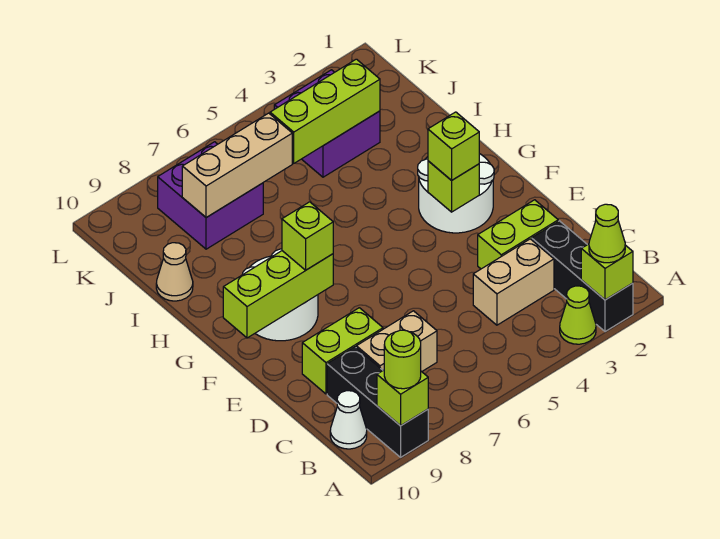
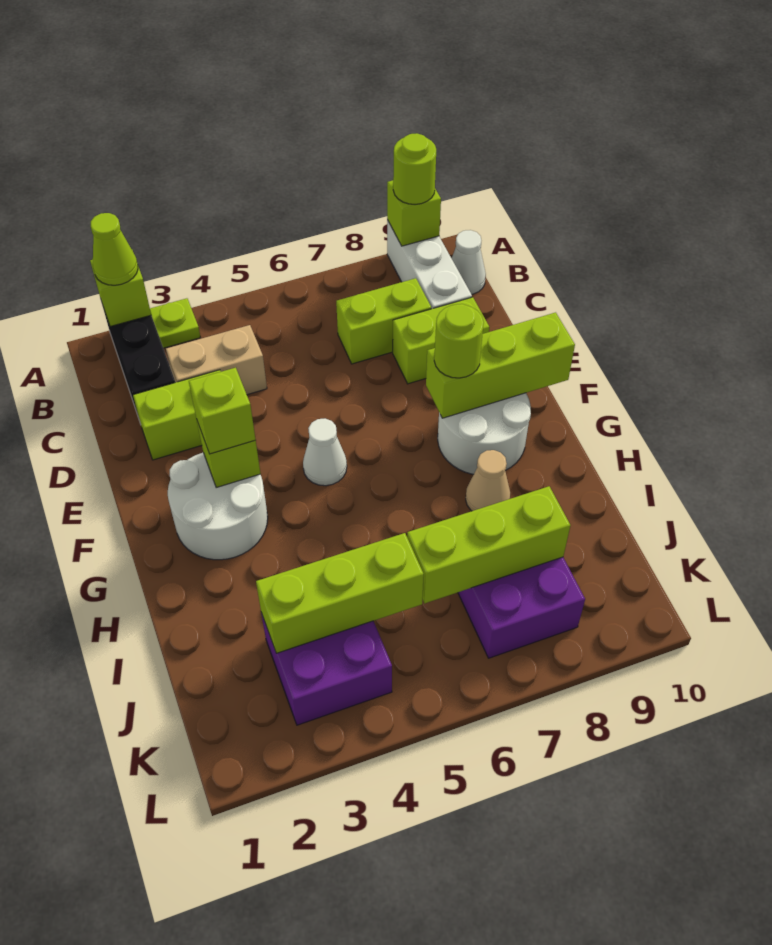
lime cone A3 level 1 -> lime plate A3 level 1
black brick A9:C9 level 1 -> white brick A9:C9 level 1
tan brick C7:C8 level 1 -> lime brick C7:C8 level 1
none -> white cone F5 level 1
lime brick F8 level 3 -> lime round brick F8 level 3
tan cone I10 level 1 -> tan cone H8 level 1
tan brick J6:J8 level 2 -> lime brick J6:J8 level 2

